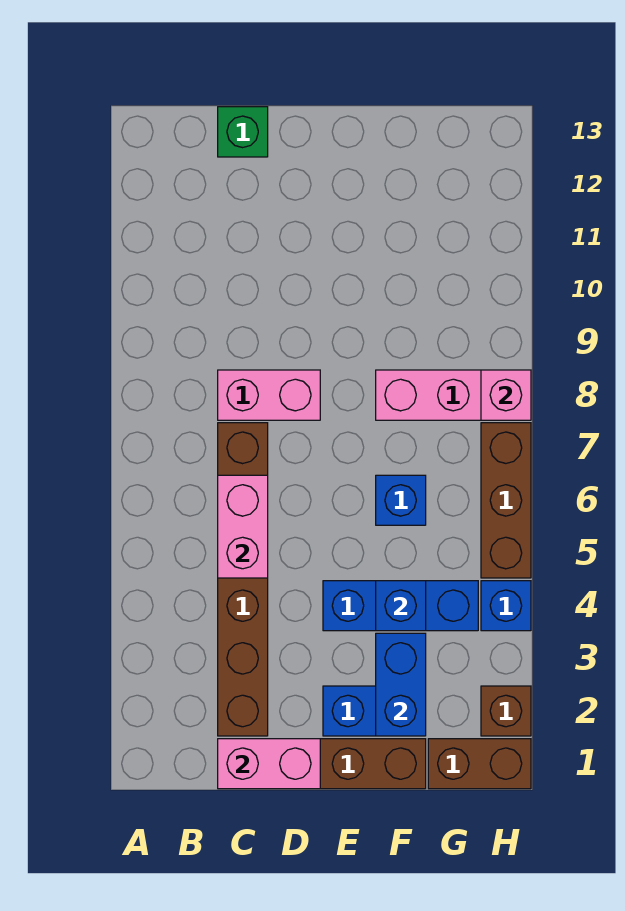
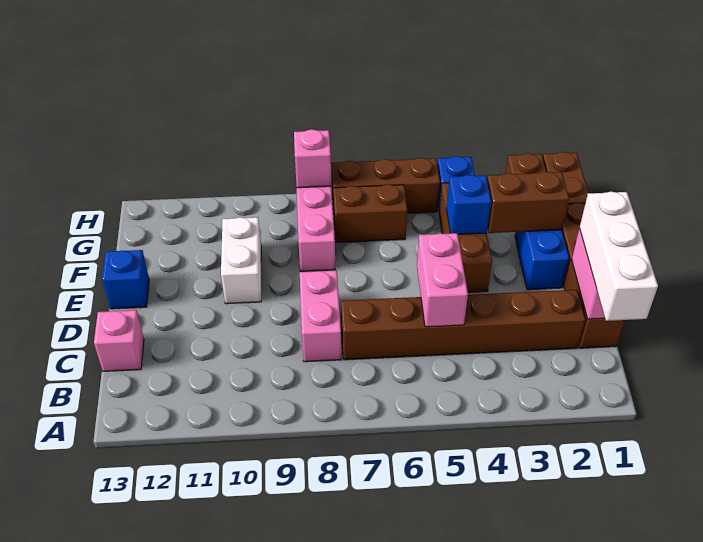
none -> white brick B1:D1 level 3
pink brick C5:C6 level 2 -> pink brick C5:D5 level 2
green brick C13 level 1 -> pink brick C13 level 1
blue brick E4:G4 level 1 -> brown brick E4:G4 level 1
none -> white brick E10:F10 level 1
blue brick F2:F3 level 2 -> brown brick F2:F3 level 2
blue brick F6 level 1 -> blue brick E13 level 1
none -> brown brick G6:G7 level 1

